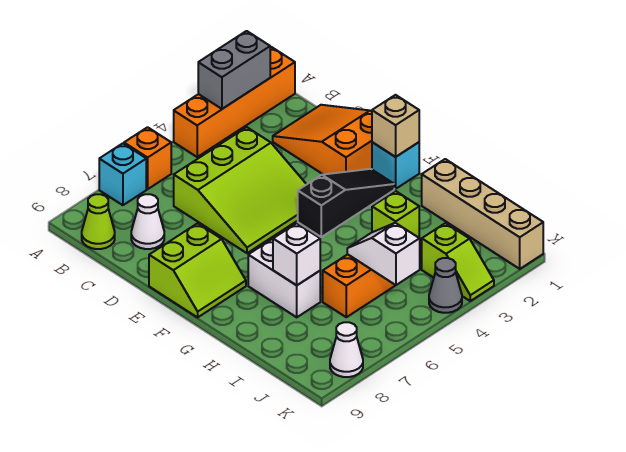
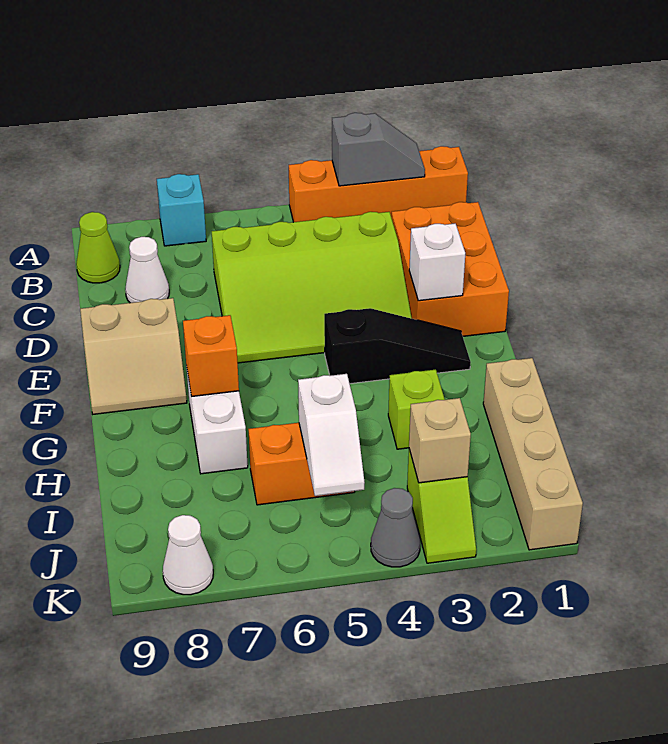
grey brick A2:A3 level 2 -> grey slope A2:A3 level 2 top 3
orange brick A6 level 1 -> orange brick G7 level 2
orange slope C1:E2 level 1 top E -> orange brick C1:E2 level 1
lime slope C4:E6 level 1 top C -> lime slope C3:E6 level 1 top C
lime slope E8:F9 level 1 top E -> tan slope E8:F9 level 1 top E
cyan brick F1 level 1 -> none
tan brick F1 level 2 -> tan brick J3 level 2
white brick H7 level 2 -> white brick E2 level 2
white slope I5:J5 level 2 top J -> white slope I5:J5 level 2 top I

